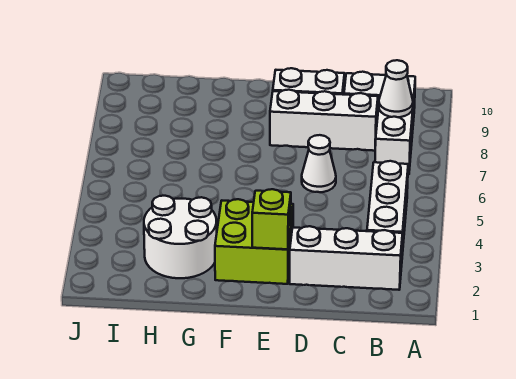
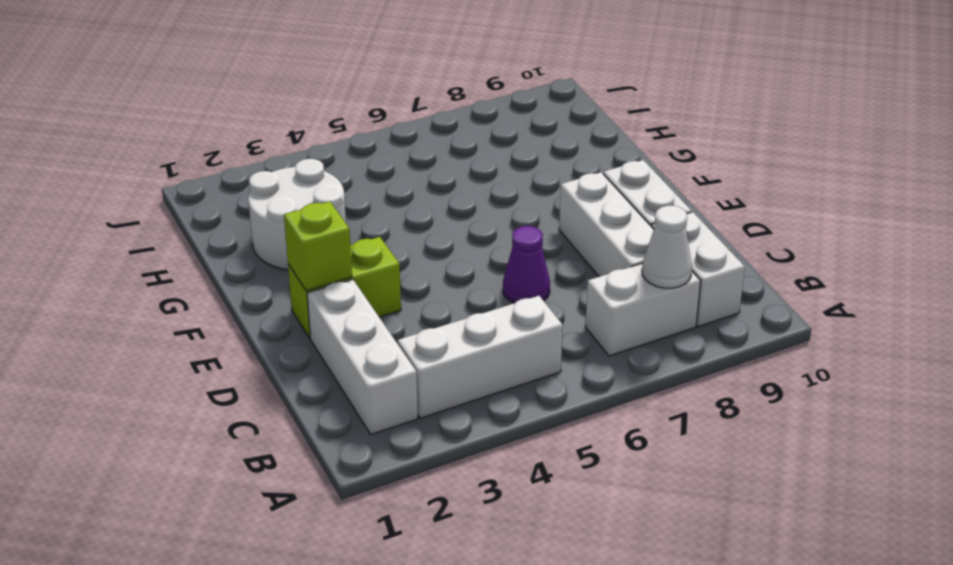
white cone D6 level 1 -> purple cone D6 level 1
lime brick E2:F3 level 1 -> lime brick E2:E3 level 1

